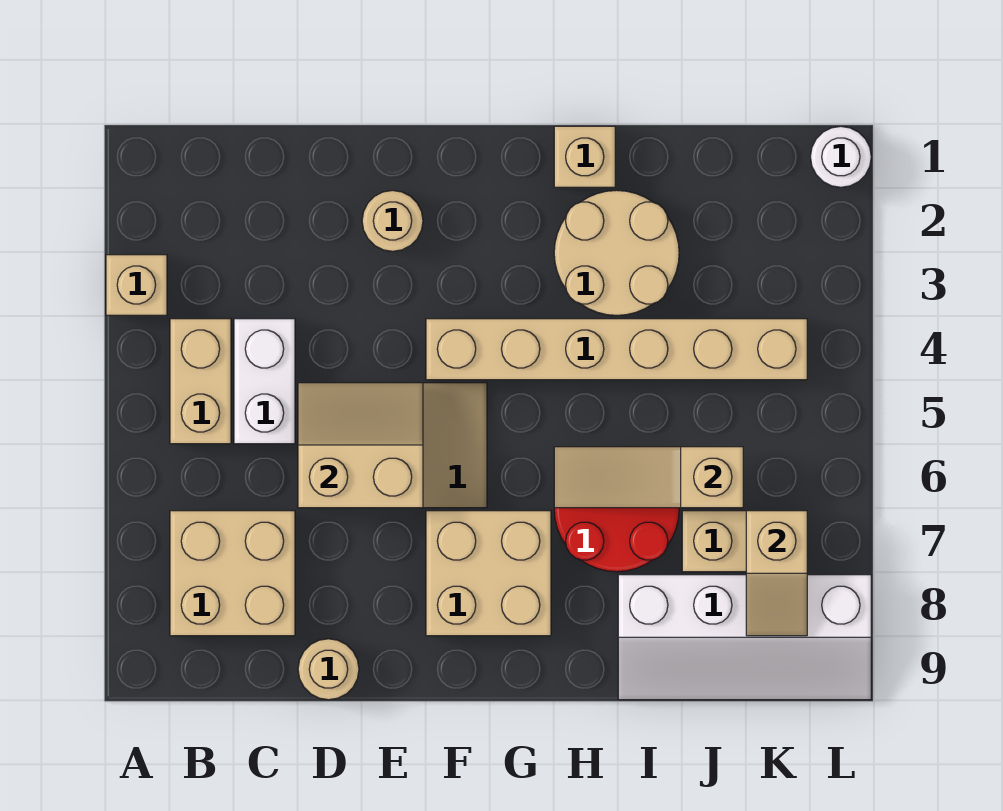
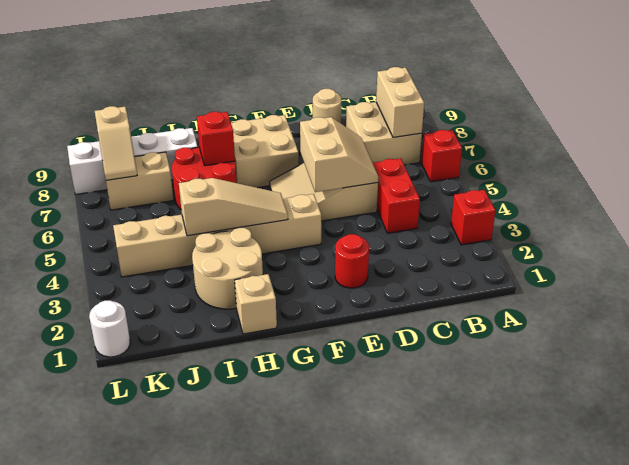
tan brick A3 level 1 -> red brick A3 level 1
none -> red brick A6 level 1
tan brick B4:B5 level 1 -> tan brick B7:B8 level 2
white brick C4:C5 level 1 -> red brick C4:C5 level 1
tan slope D5:E6 level 2 top 6 -> tan slope D5:E6 level 2 top E
tan round brick E2 level 1 -> red round brick E2 level 1
tan slope H6:J6 level 2 top J -> tan slope G4:I4 level 2 top I
none -> red brick H7 level 2
tan slope K7:K8 level 2 top 7 -> tan slope K7:K8 level 2 top 8

